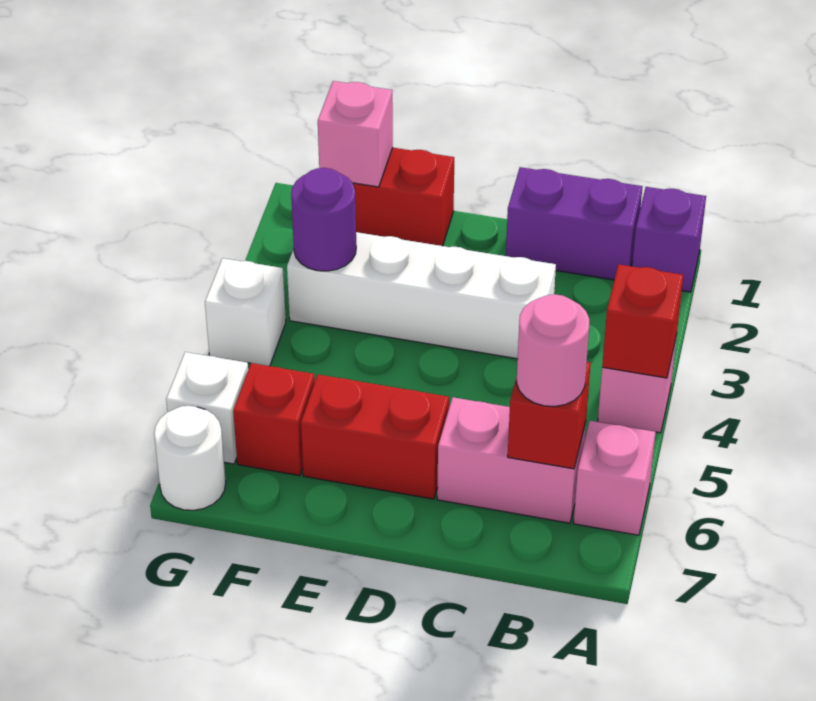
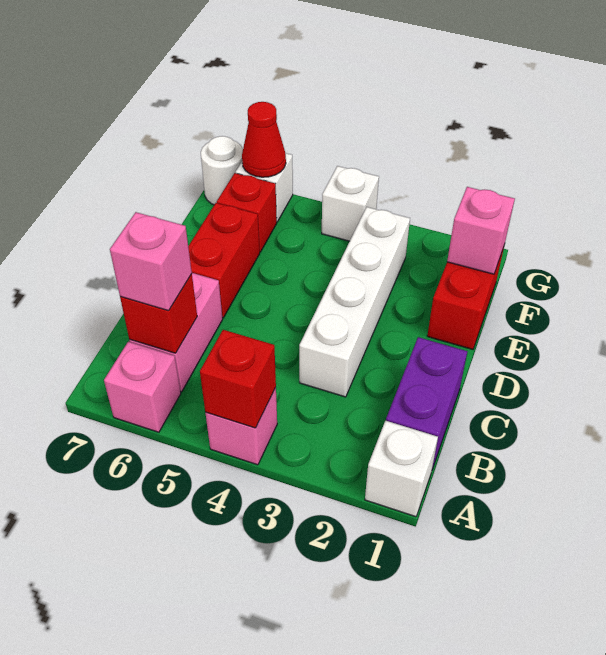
purple brick A1 level 1 -> white brick A1 level 1
pink round brick B6 level 3 -> pink brick B6 level 3
purple round brick F3 level 2 -> none
none -> red cone G6 level 2

